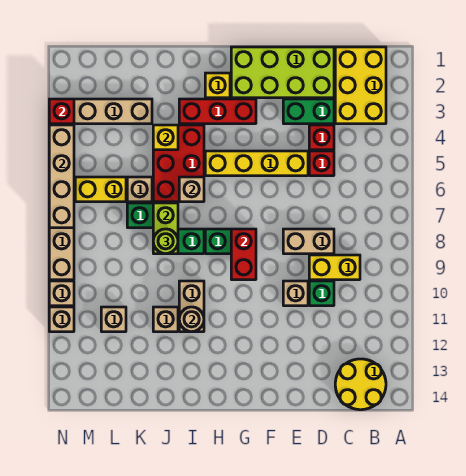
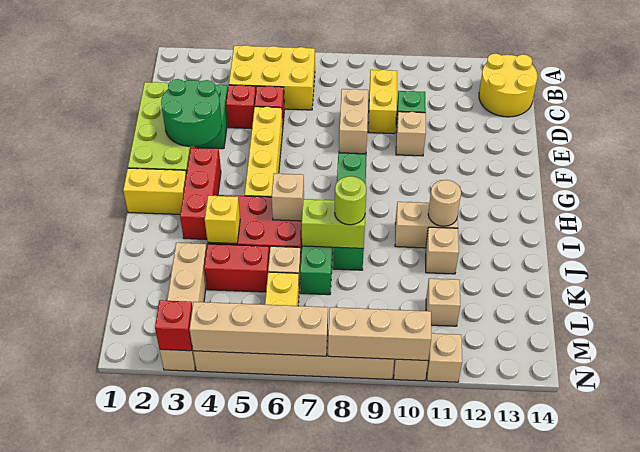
yellow brick B1:C3 level 1 -> yellow brick B4:C6 level 1
none -> green round brick E2:F3 level 2
red brick G8:G9 level 2 -> red brick K4:K5 level 1
yellow brick H2 level 1 -> yellow brick H1:H2 level 1
none -> tan brick N8:N10 level 2

